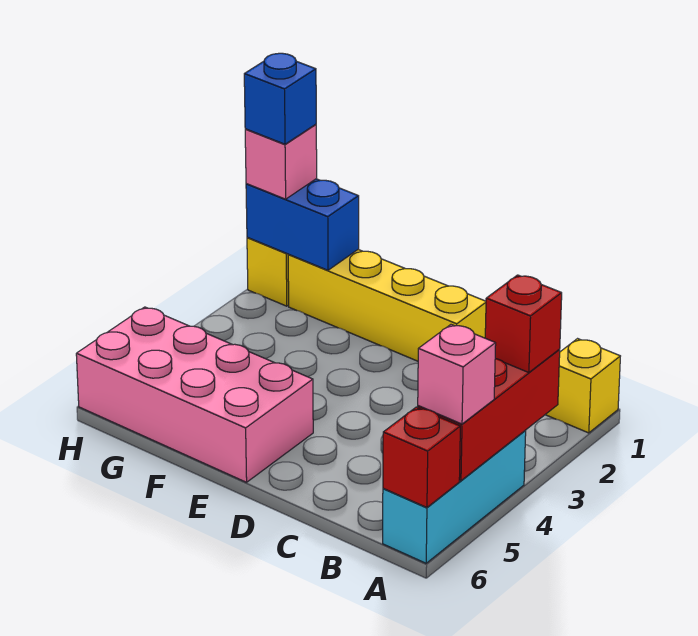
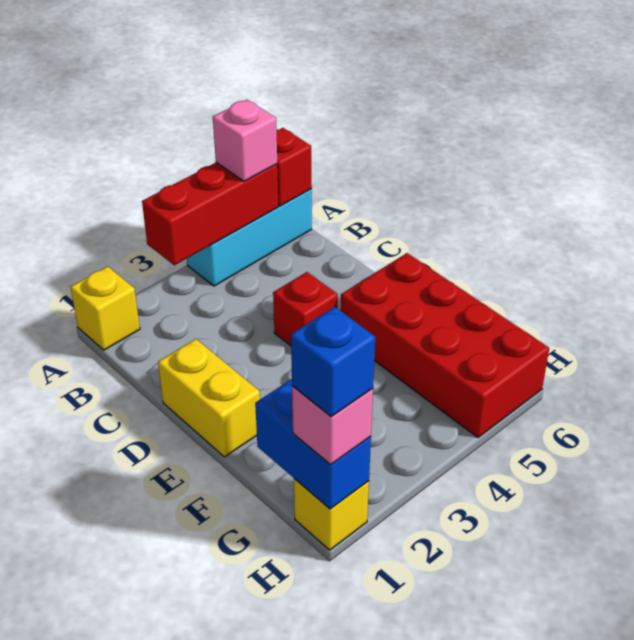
red brick A3 level 3 -> red brick D4 level 1
yellow brick D1:G1 level 1 -> yellow brick D1:E1 level 1
pink brick E5:H6 level 1 -> red brick E5:H6 level 1

